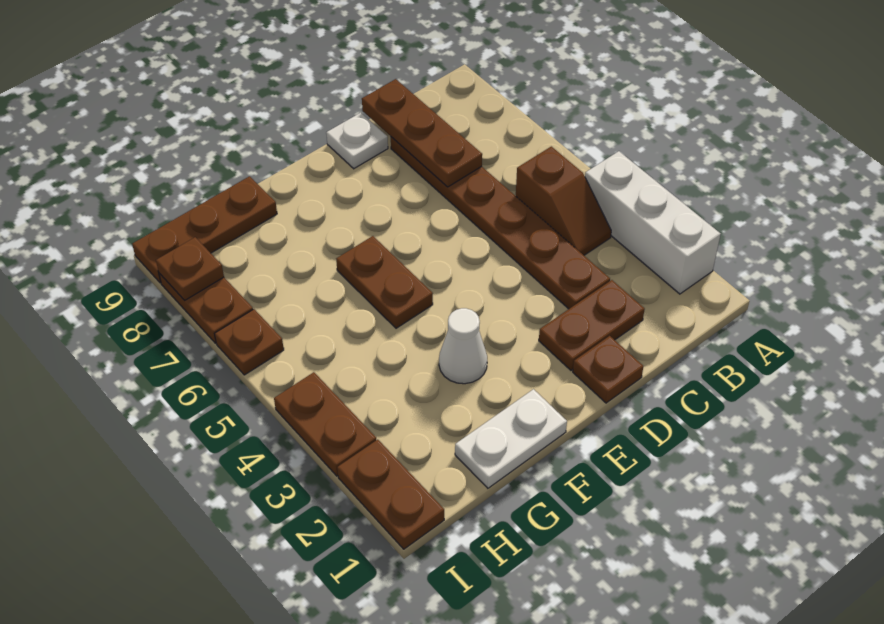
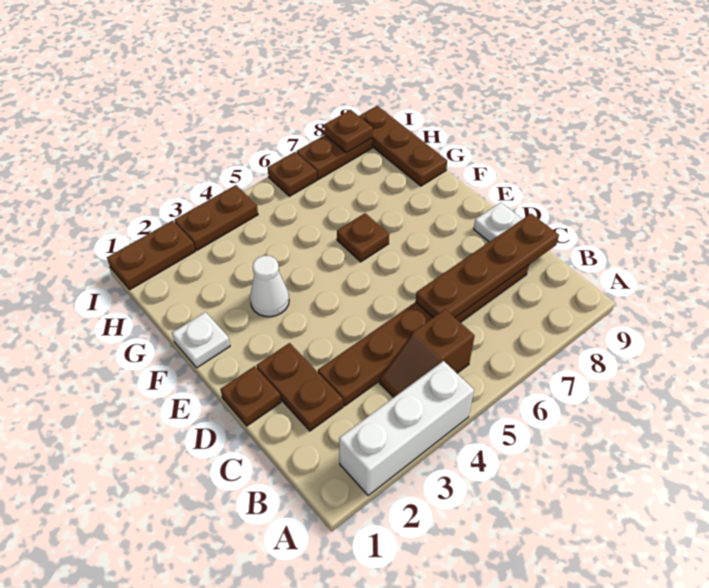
brown plate C7:C9 level 2 -> brown plate C6:C9 level 2
white plate F1:G1 level 1 -> white plate F1 level 1
brown plate F5:F6 level 1 -> brown plate F6 level 1

